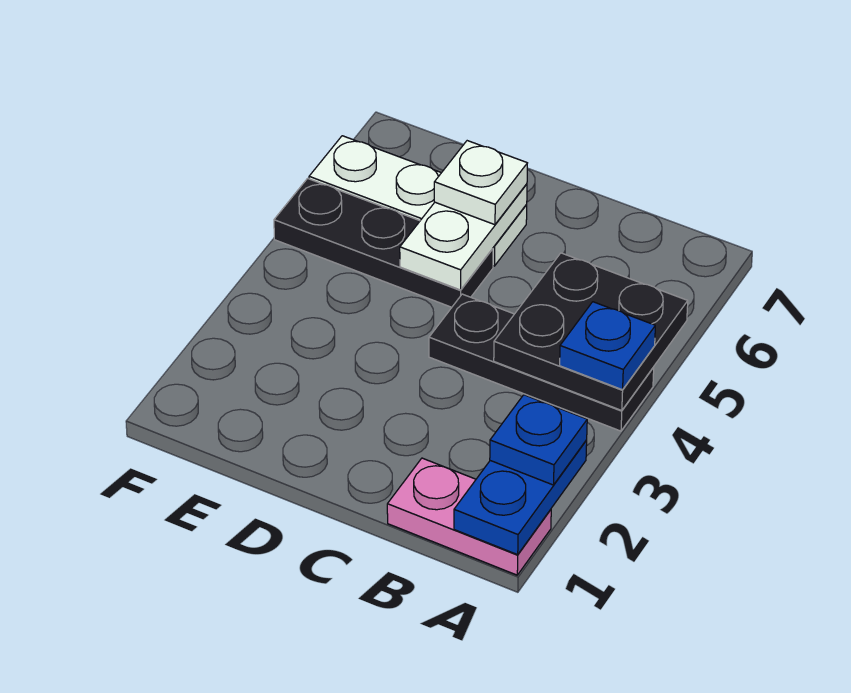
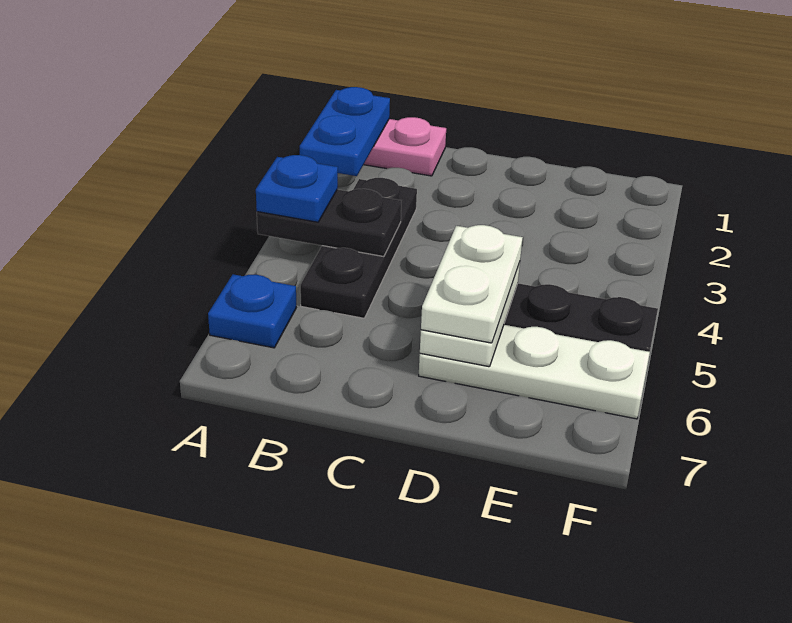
blue plate A2 level 3 -> blue plate A6 level 1
black plate A4:C4 level 1 -> black plate B3:B5 level 1
black plate A4:B5 level 2 -> black plate A4:B4 level 2
white plate D6 level 3 -> white plate D5:D6 level 3

